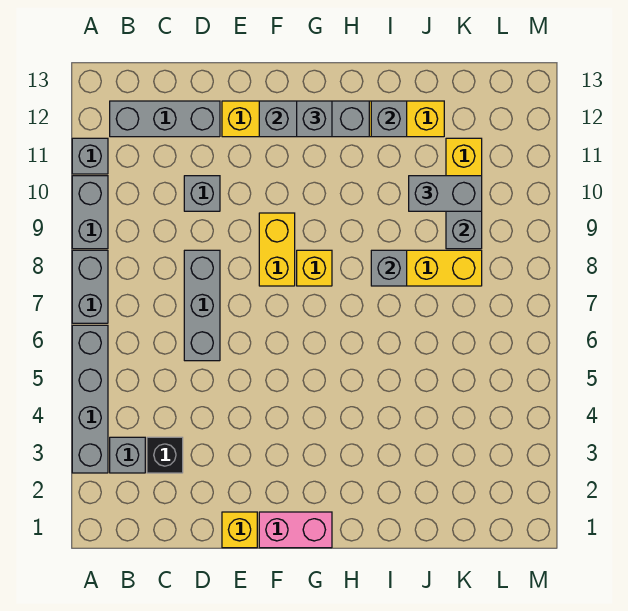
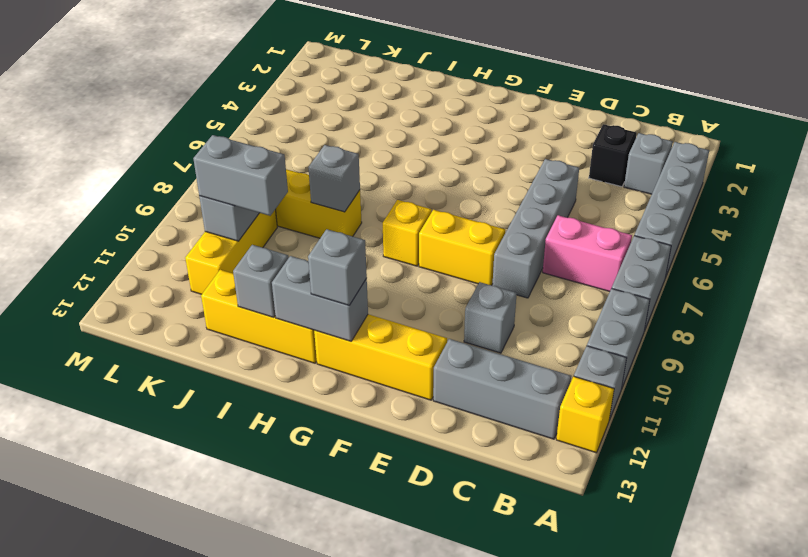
grey brick D6:D8 level 1 -> grey brick D5:D8 level 1
yellow brick E1 level 1 -> yellow brick A12 level 1
pink brick F1:G1 level 1 -> pink brick B7:C7 level 1
yellow brick F8:F9 level 1 -> yellow brick E8:F8 level 1
grey brick F12:H12 level 2 -> grey brick G12:H12 level 2

